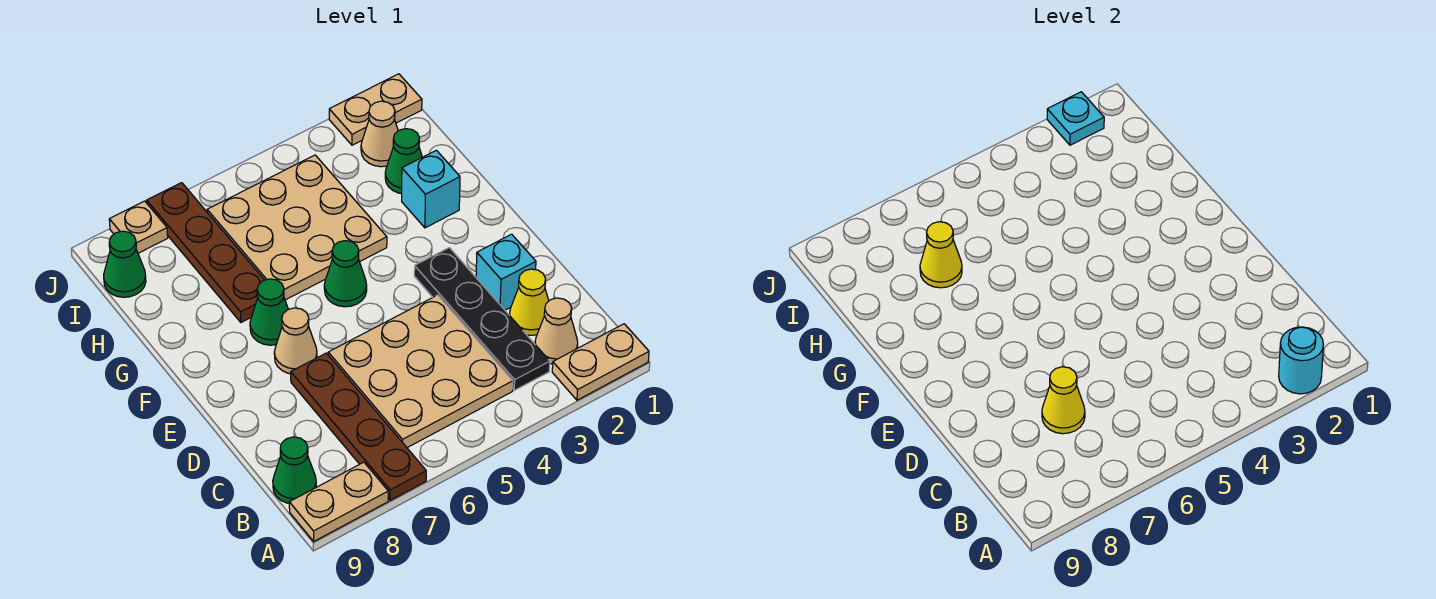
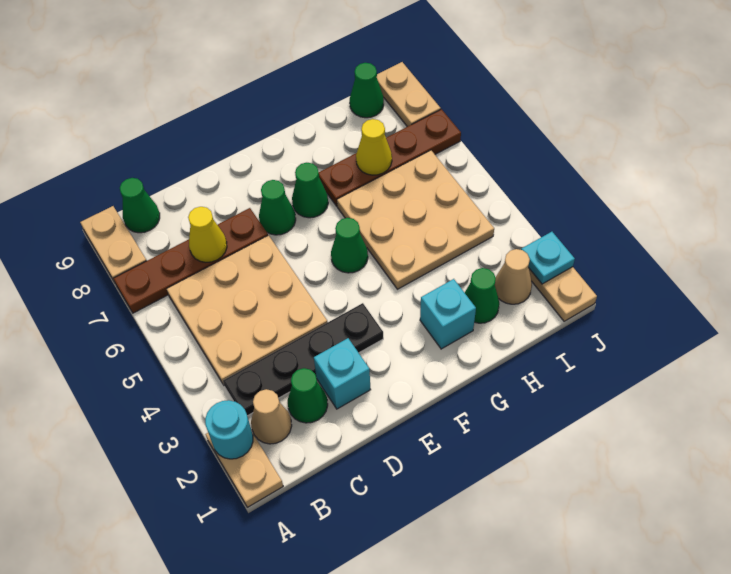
yellow cone C2 level 1 -> green cone C2 level 1
tan cone E7 level 1 -> green cone E7 level 1
tan plate J8 level 1 -> tan plate J8:J9 level 1

